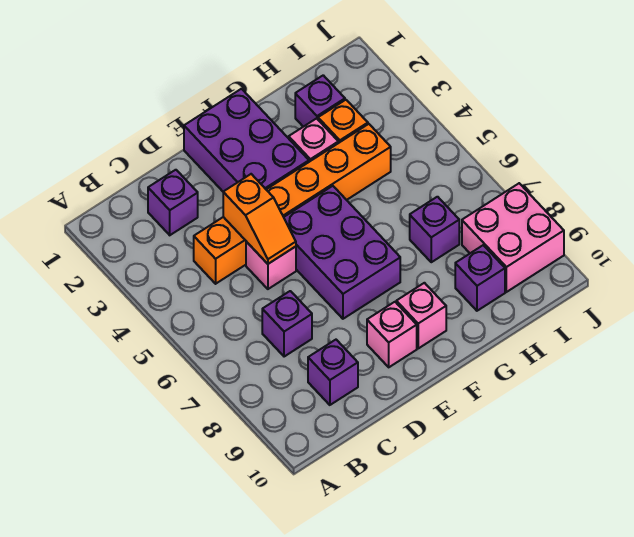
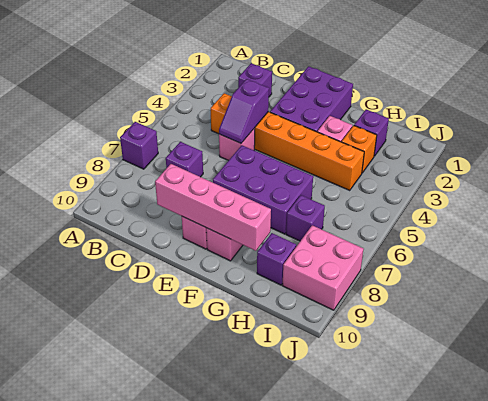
purple brick C9 level 1 -> purple brick A7 level 1
orange slope D4:D5 level 2 top 4 -> purple slope D4:D5 level 2 top 4
none -> pink brick D9:G9 level 2
purple brick E5:F7 level 1 -> purple brick E6:G7 level 1

